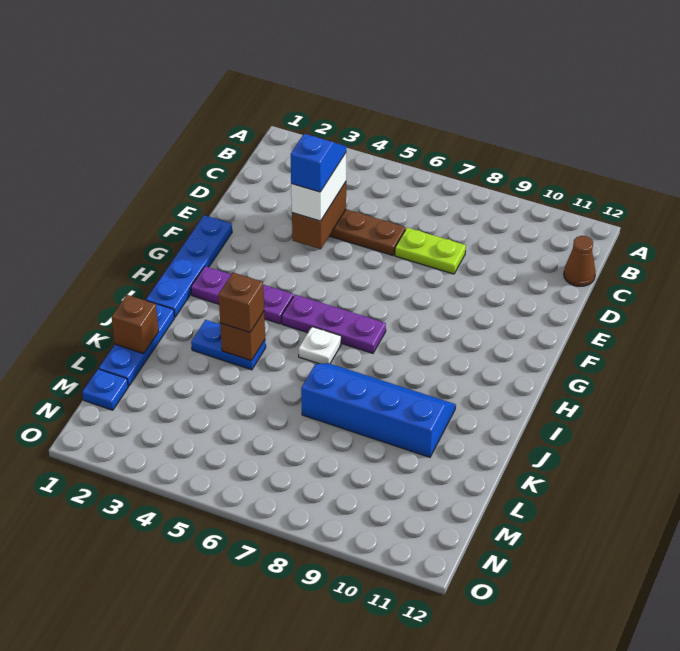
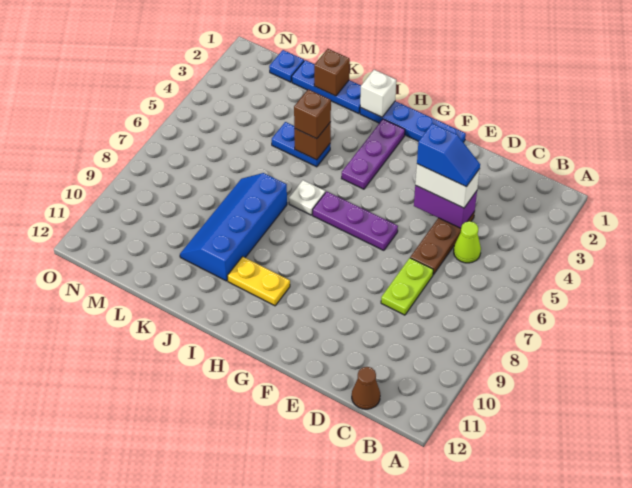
none -> lime cone C5 level 1
brown brick D4:E4 level 2 -> purple brick D4:E4 level 2
purple plate H5:H7 level 1 -> purple plate F6:H6 level 1
none -> yellow plate H10:I10 level 1
none -> white brick I1 level 2
blue plate J3:J4 level 1 -> blue plate J4:K4 level 1
blue slope J7:K10 level 1 top K -> blue slope J7:K10 level 1 top J

